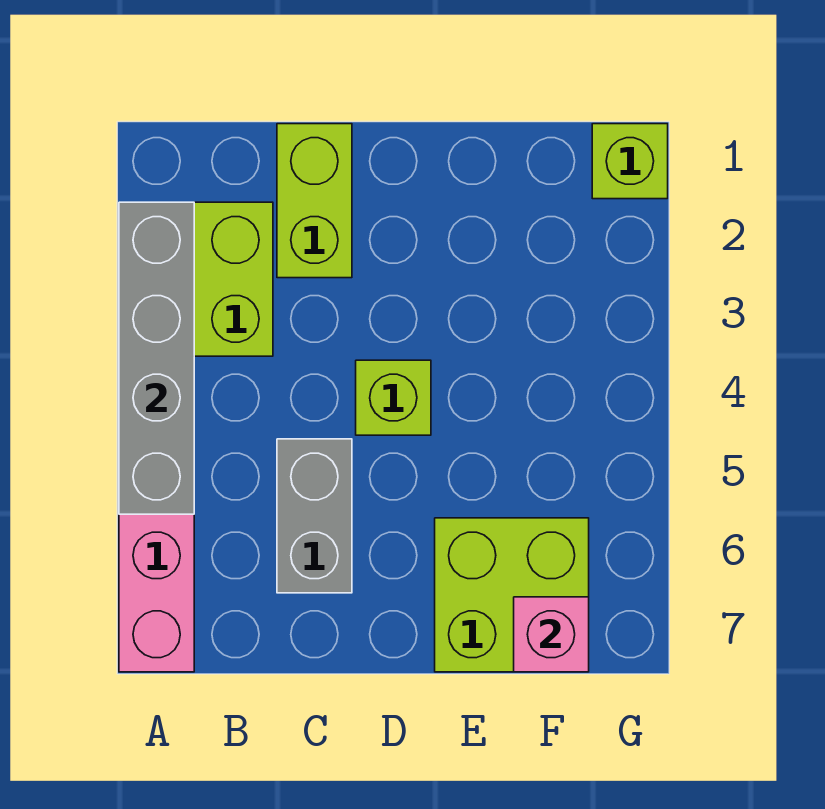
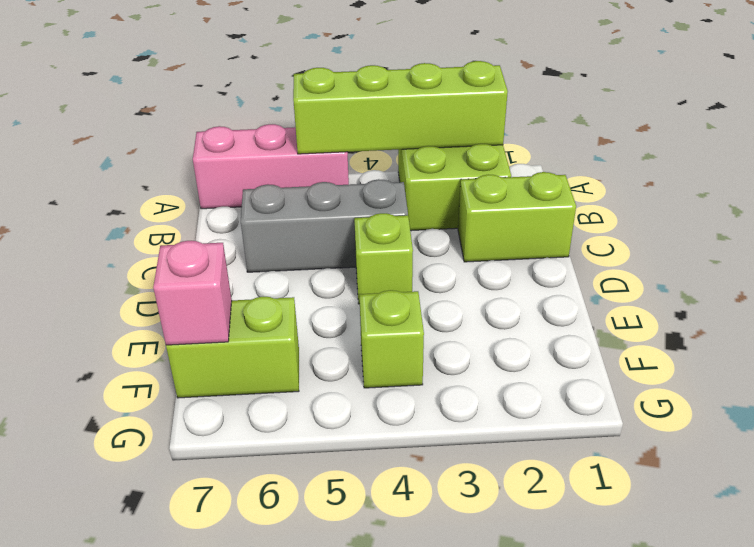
grey brick A2:A5 level 2 -> lime brick A2:A5 level 2
grey brick C5:C6 level 1 -> grey brick C4:C6 level 1
lime brick E6:F7 level 1 -> lime brick F6:F7 level 1
lime brick G1 level 1 -> lime brick F4 level 1

